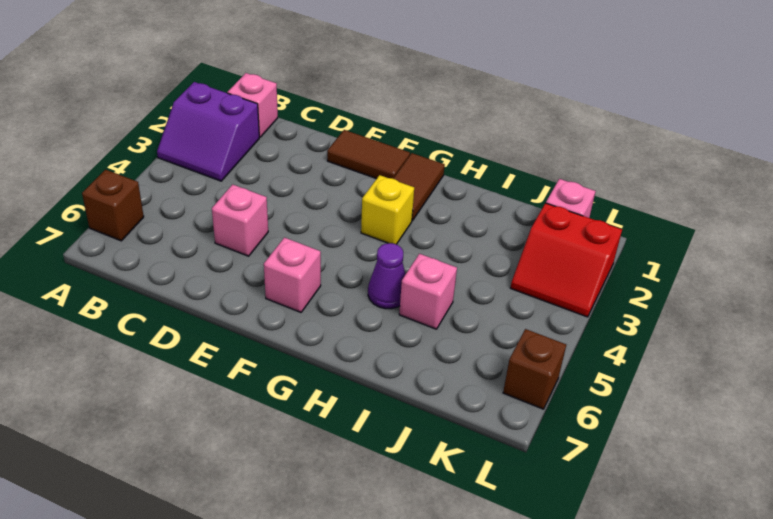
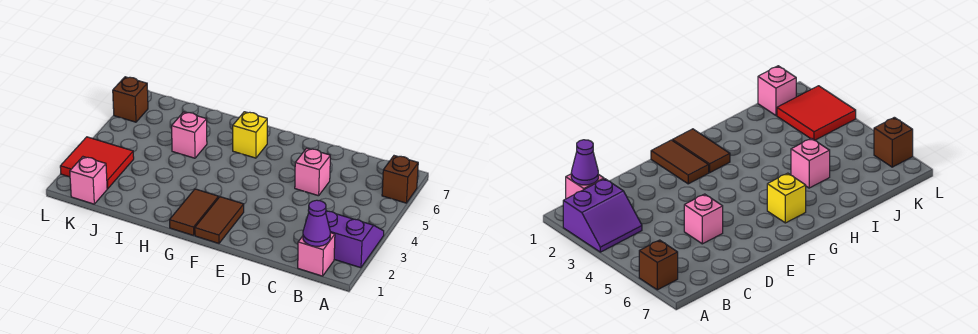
brown tile E1:F1 level 1 -> brown tile F1:F2 level 1
pink brick F6 level 1 -> none
yellow brick G3 level 1 -> yellow brick G6 level 1
purple cone H5 level 1 -> purple cone B1 level 2
red slope K2:L3 level 1 top 2 -> red tile K2:L3 level 1

